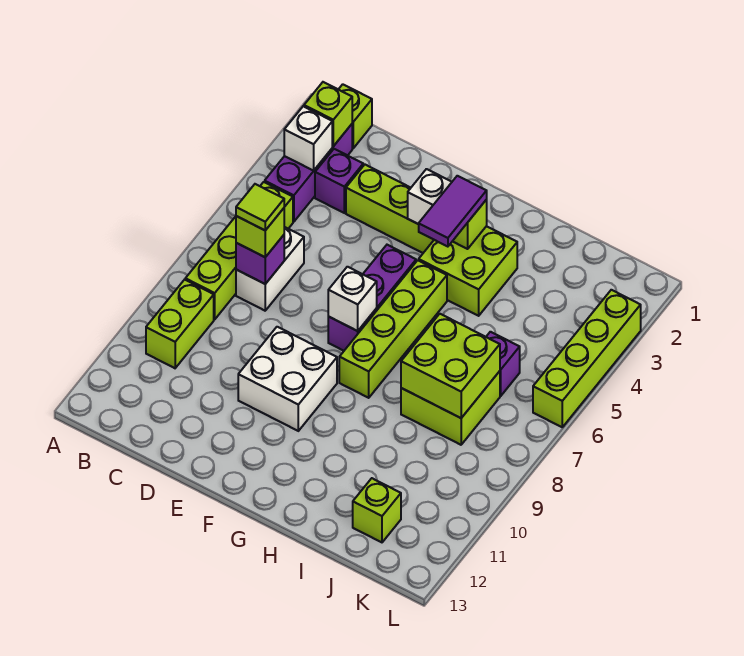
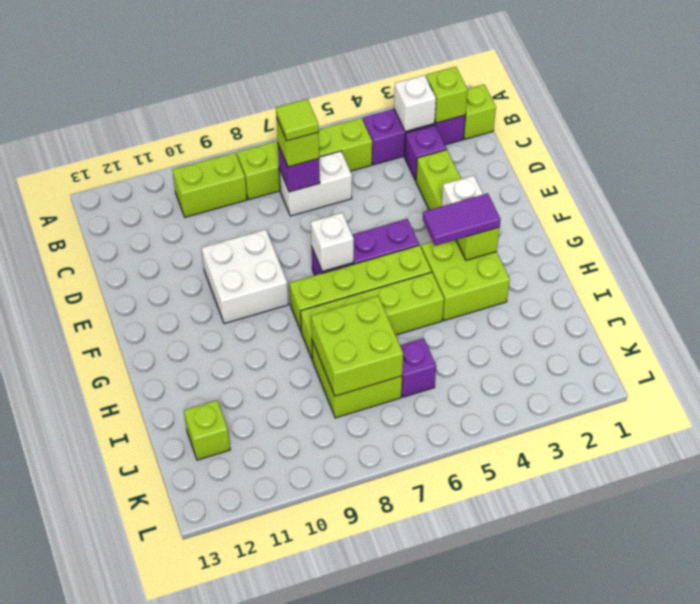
lime brick L3:L6 level 1 -> lime brick H5:H8 level 1

